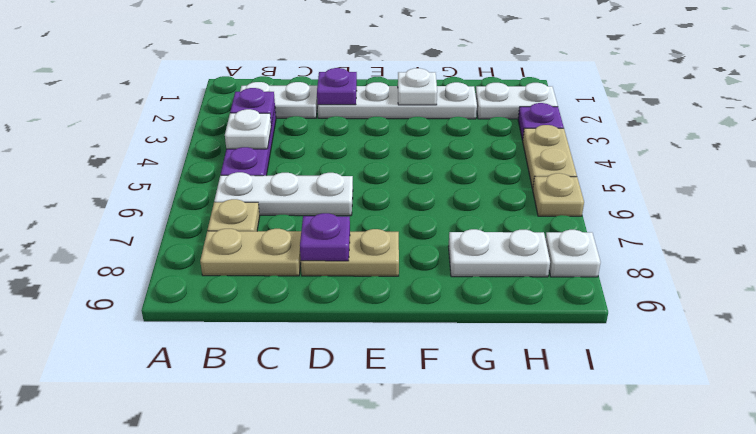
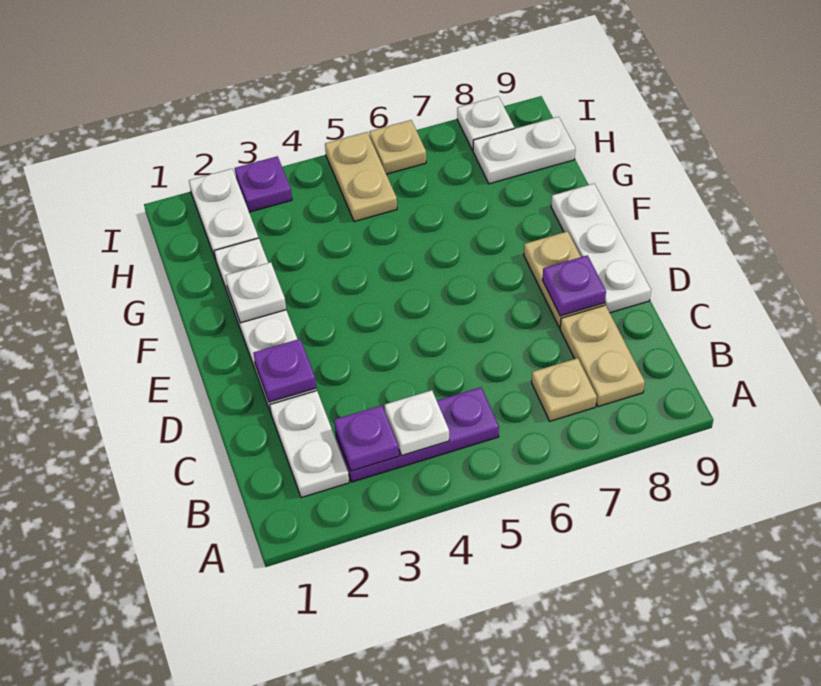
white plate B6:D6 level 1 -> white plate D9:F9 level 1
white plate G8:H8 level 1 -> white plate H8:H9 level 1
tan plate I4:I5 level 1 -> tan plate H5:I5 level 1

